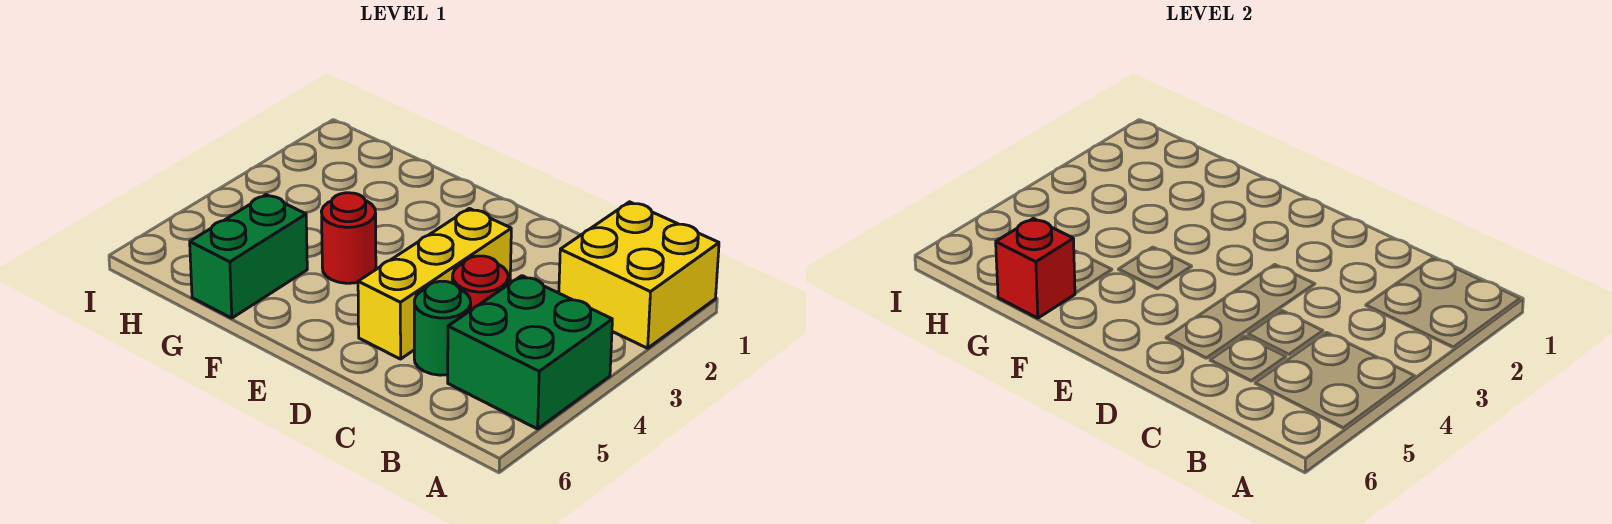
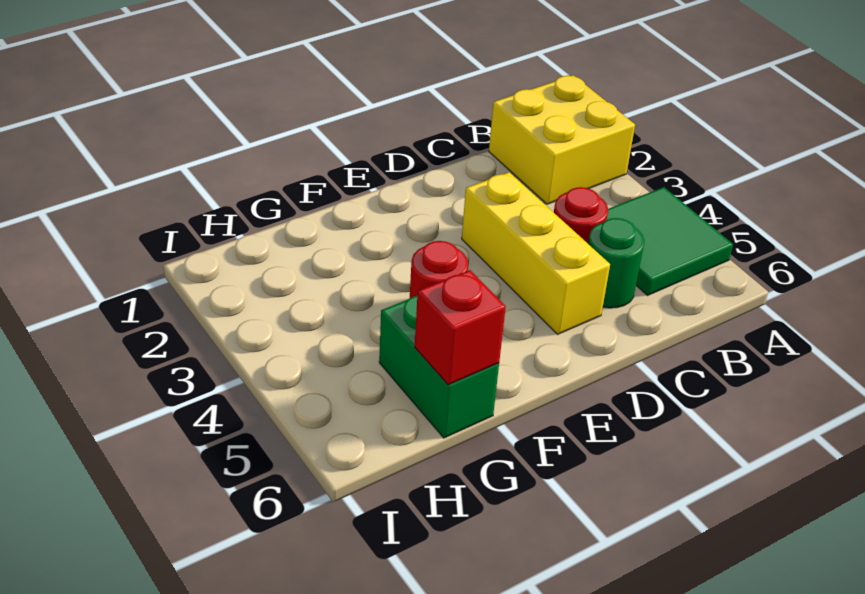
green brick A4:B5 level 1 -> green tile A4:B5 level 1

